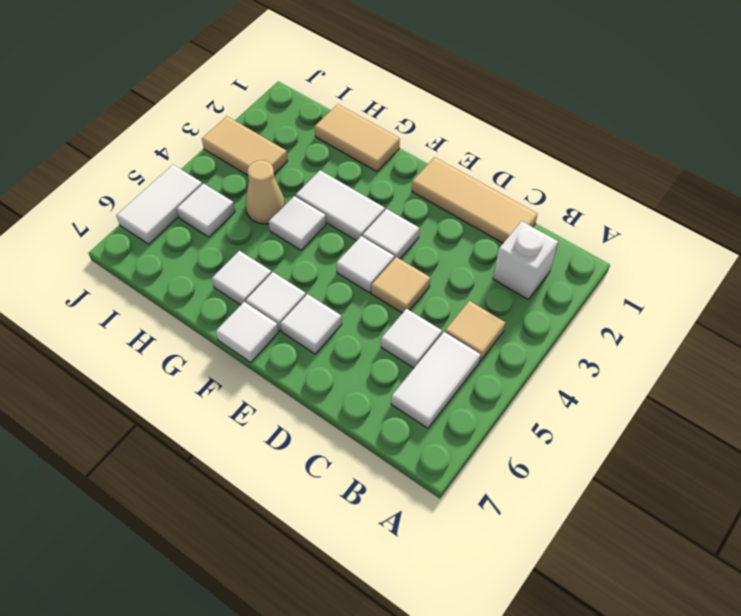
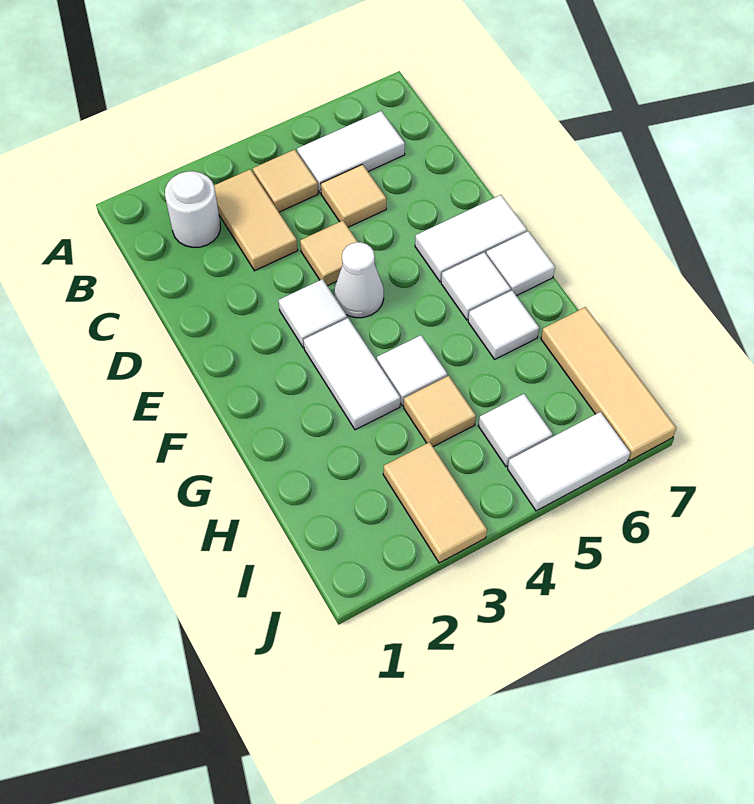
white brick B2 level 1 -> white round brick B2 level 1
tan tile C1:E1 level 1 -> tan tile H7:J7 level 1
white tile C5 level 1 -> tan tile C5 level 1
white tile E4 level 1 -> white cone E4 level 1
white tile E6 level 1 -> white tile E6:E7 level 1
tan tile G1:H1 level 1 -> tan tile B3:C3 level 1
tan cone H4 level 1 -> tan tile H4 level 1

